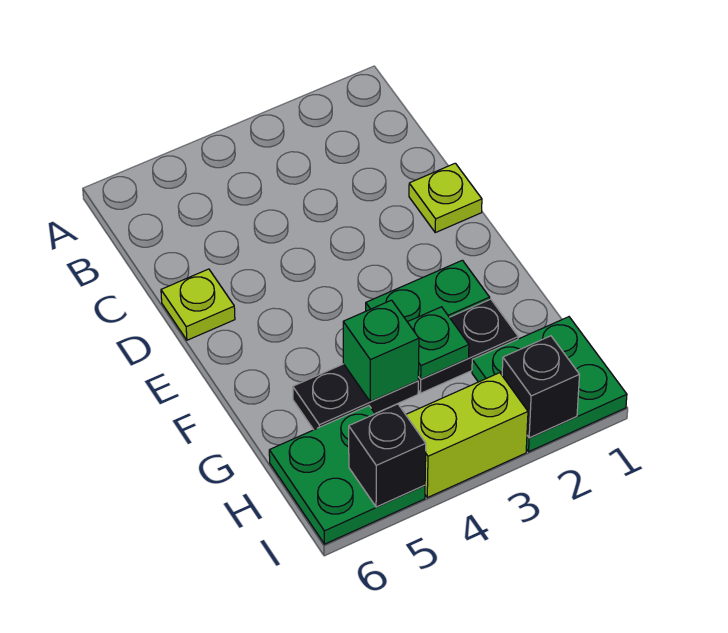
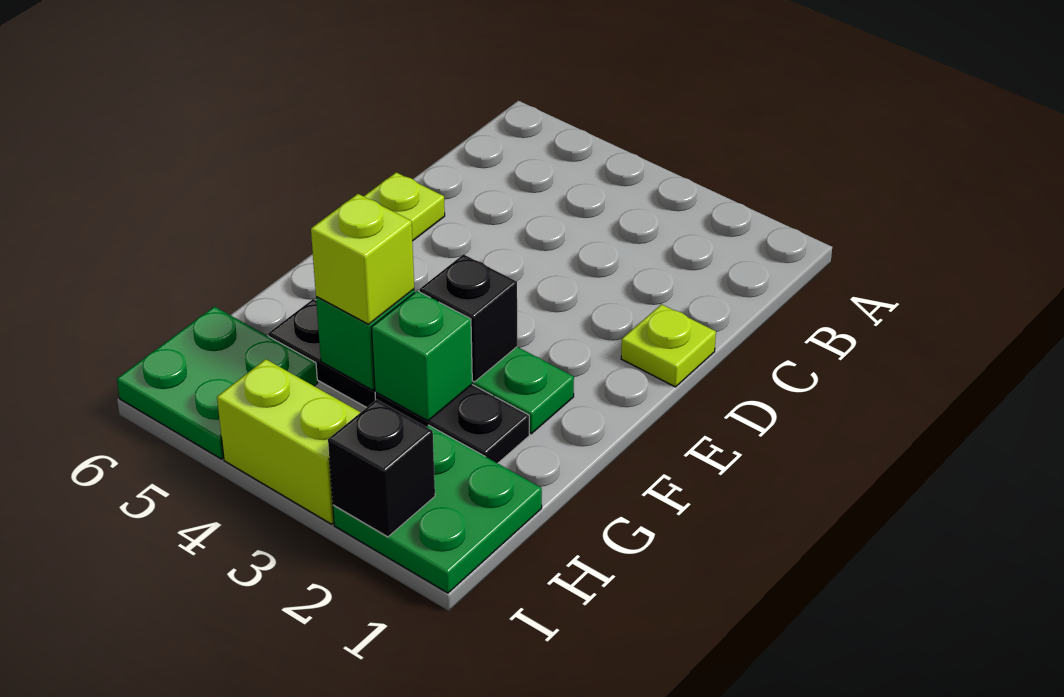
green plate G3 level 2 -> green brick G3 level 2
none -> lime brick G4 level 3
black brick I5 level 2 -> black brick F3 level 2

